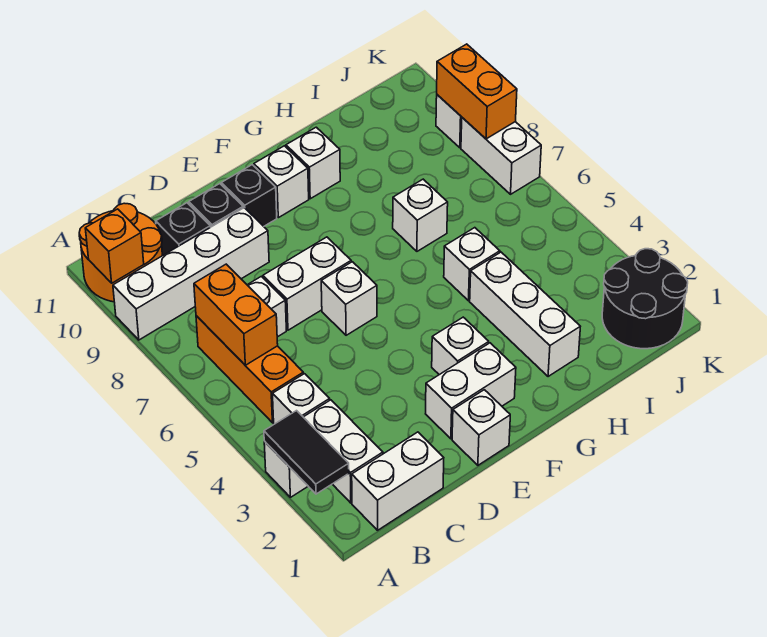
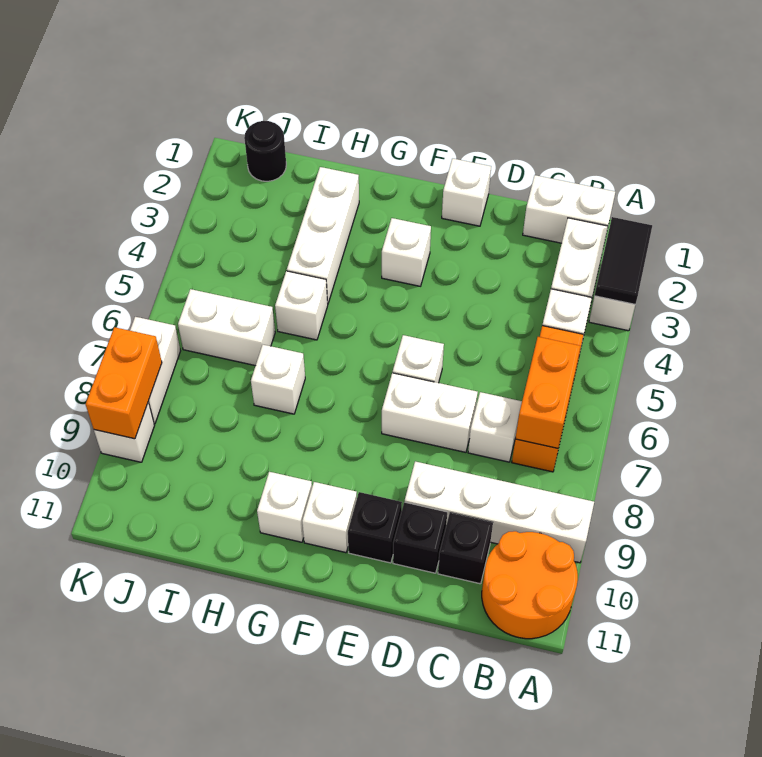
orange brick A10 level 2 -> none
white brick E2:F2 level 1 -> white brick I6:J6 level 1
black round brick J1:K2 level 1 -> black round brick J1 level 1

